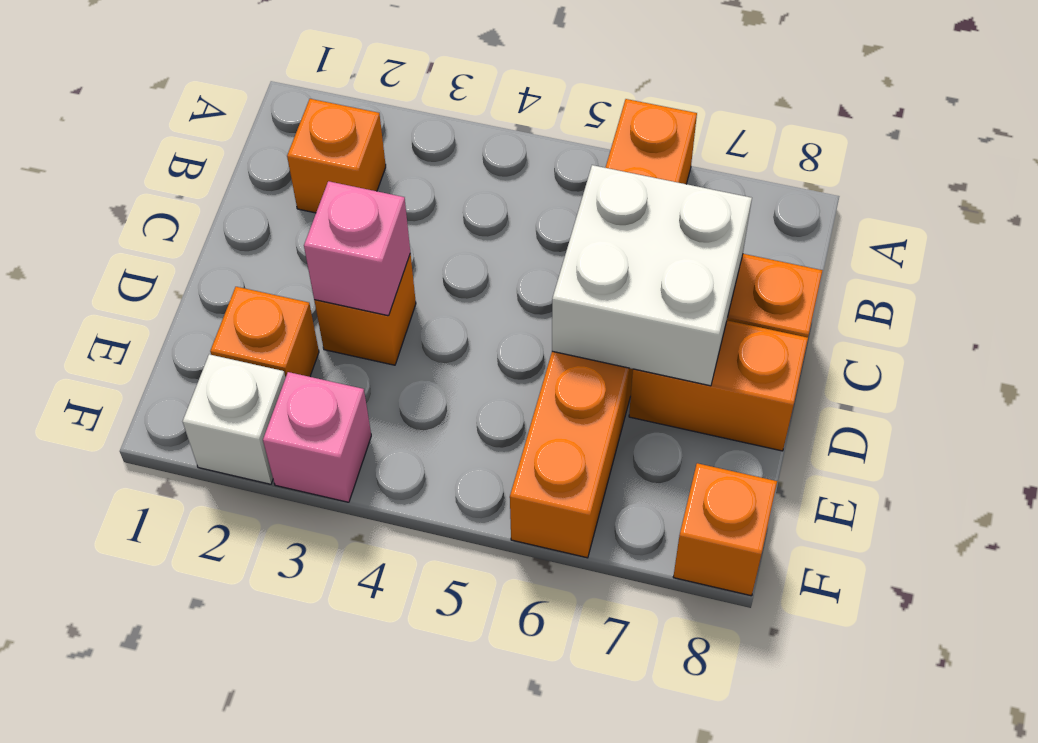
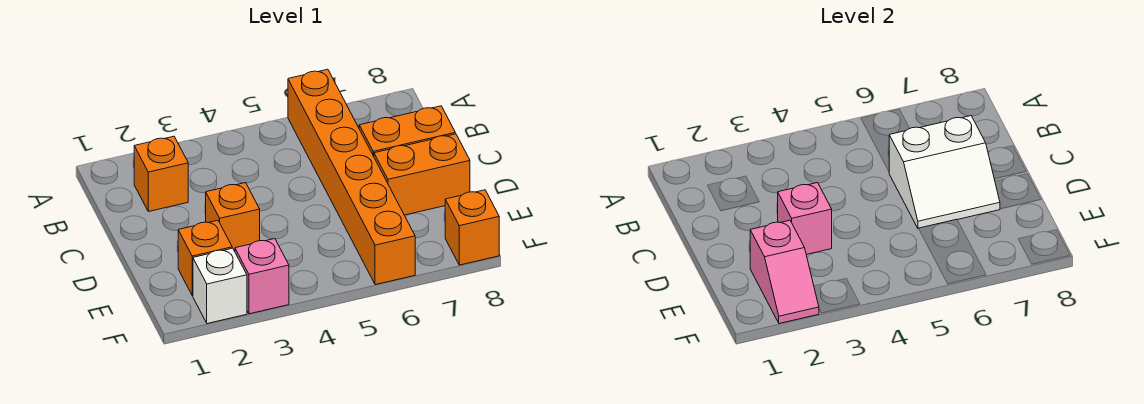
white brick C6:D7 level 2 -> white slope C6:D7 level 2 top C
none -> pink slope E2:F2 level 2 top E

